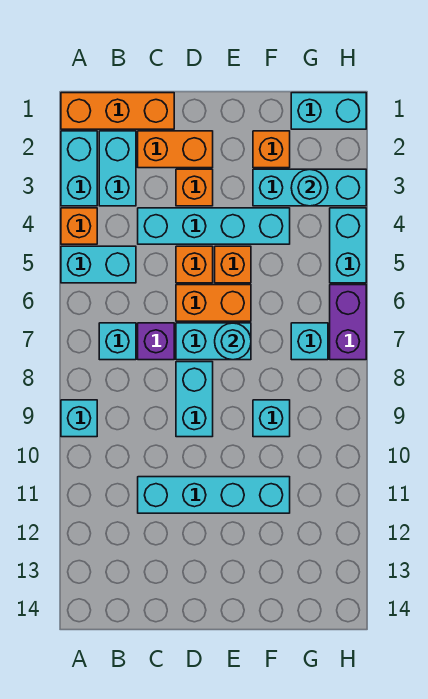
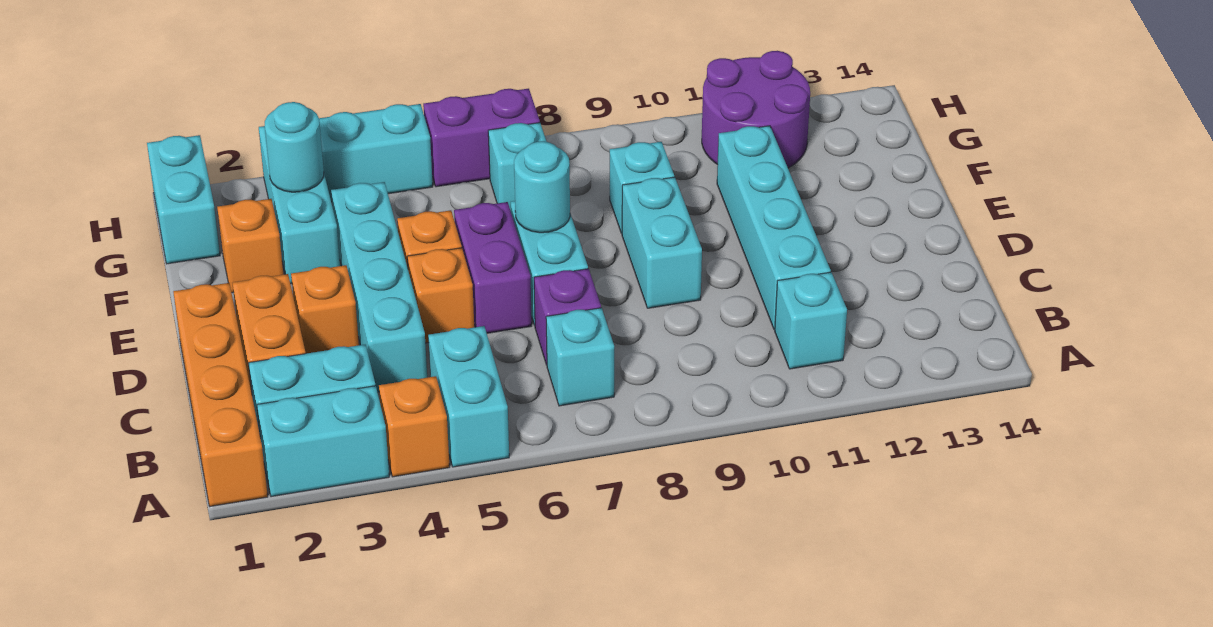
orange brick A1:C1 level 1 -> orange brick A1:D1 level 1
cyan brick A9 level 1 -> cyan brick B11 level 1
orange brick D6:E6 level 1 -> purple brick D6:E6 level 1
cyan brick D8:D9 level 1 -> cyan brick D9:E9 level 1
none -> purple round brick G11:H12 level 1

